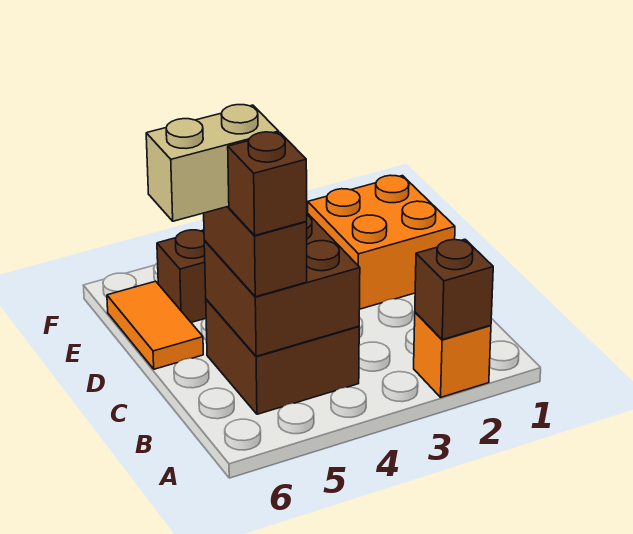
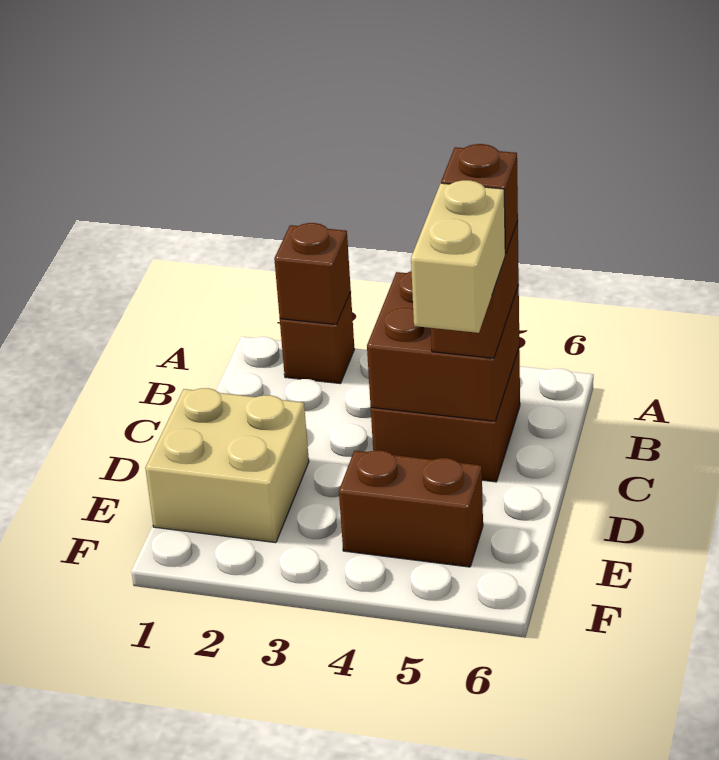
orange brick A2 level 1 -> brown brick A2 level 1
tan brick C5:C6 level 4 -> tan brick C5:D5 level 4
orange brick D1:E2 level 1 -> tan brick D1:E2 level 1
orange tile D6:E6 level 1 -> none

